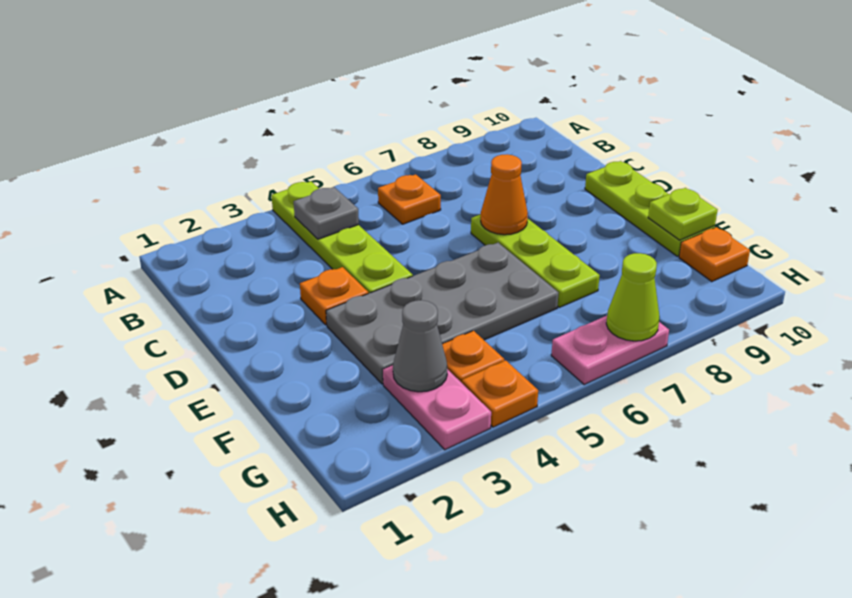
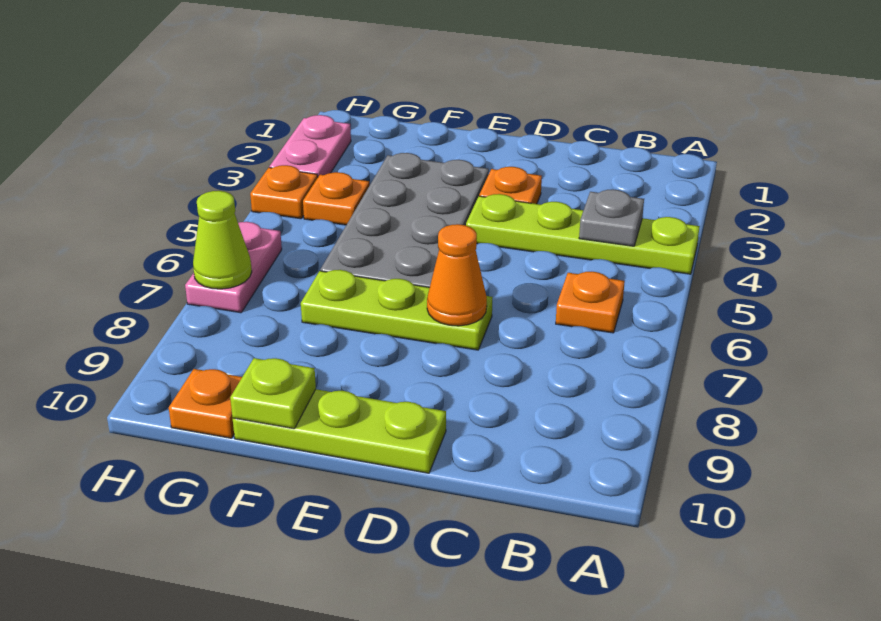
pink plate G3:H3 level 1 -> pink plate H2:H3 level 1
grey cone G3 level 2 -> none

